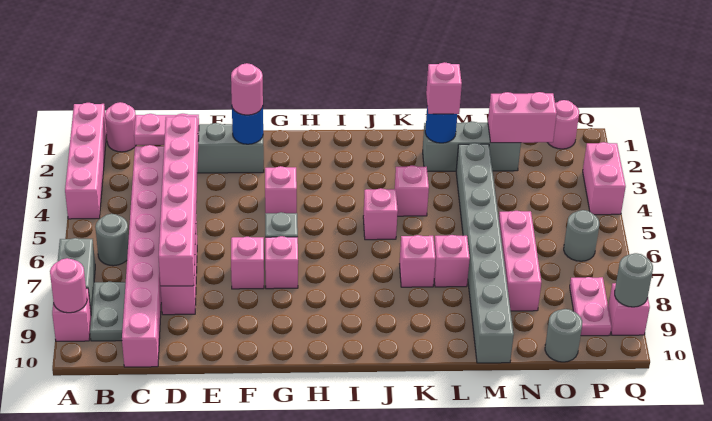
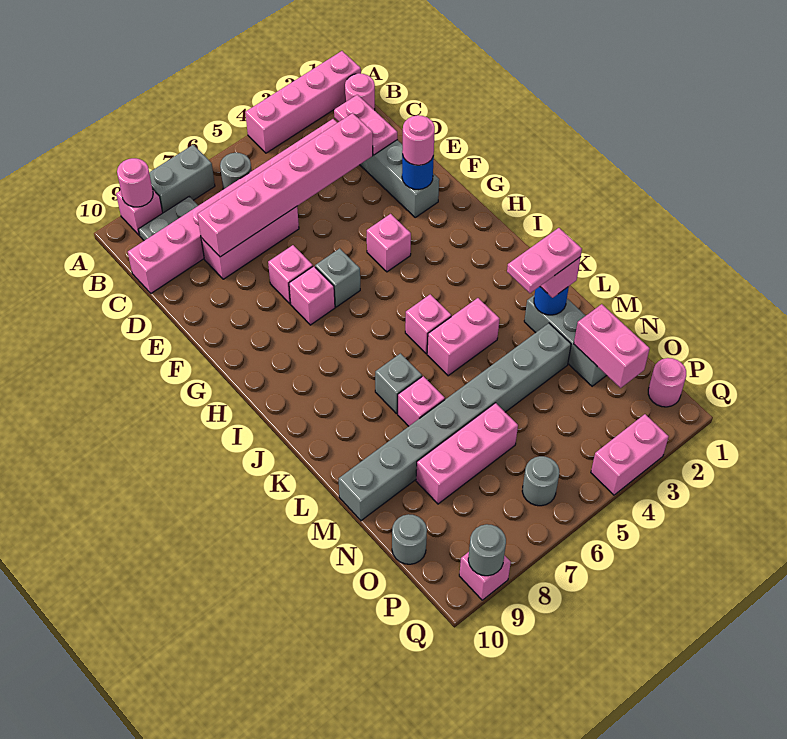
pink brick K4 level 1 -> pink brick K4:K5 level 1
pink brick K7 level 1 -> grey brick K7 level 1
pink plate P8:P9 level 1 -> pink plate L2:L3 level 4

